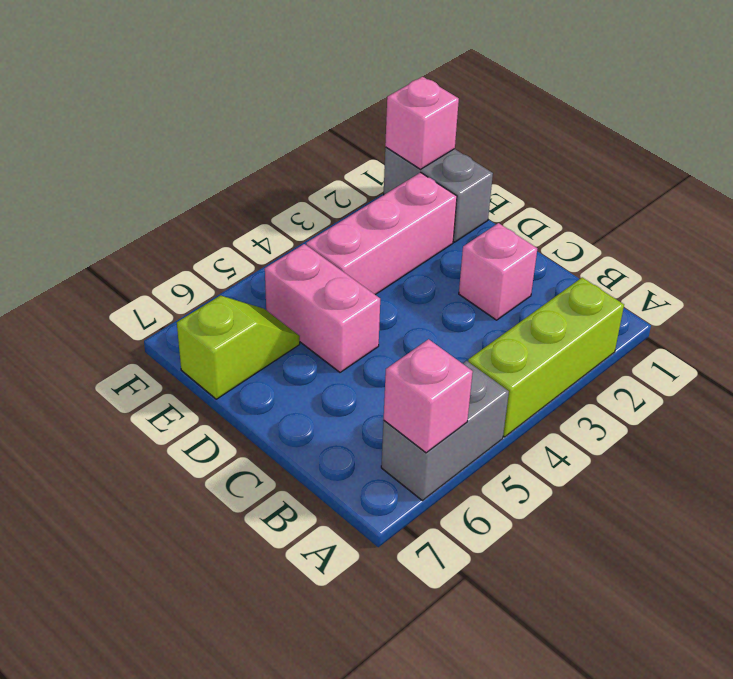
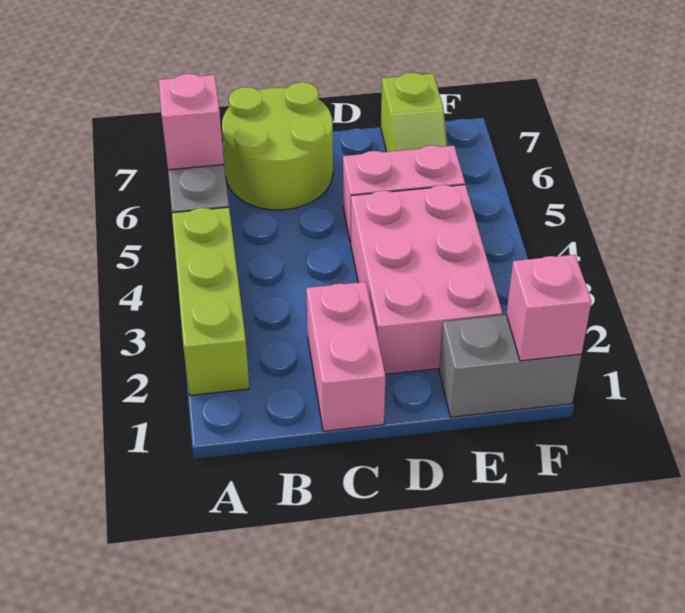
none -> lime round brick B6:C7 level 1
pink brick C2 level 1 -> pink brick C1:C2 level 1
pink brick E2:E4 level 1 -> pink brick D2:E4 level 1

